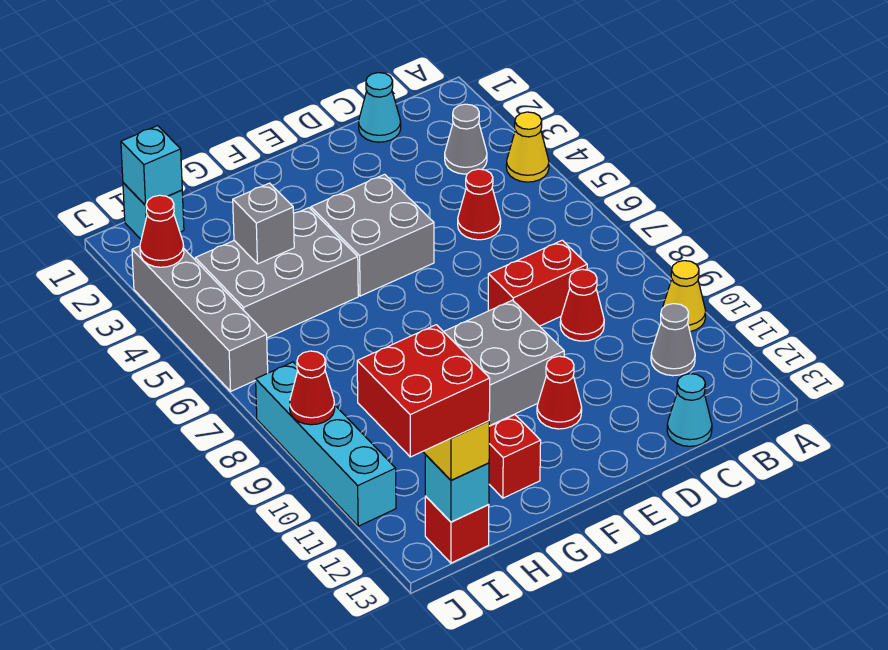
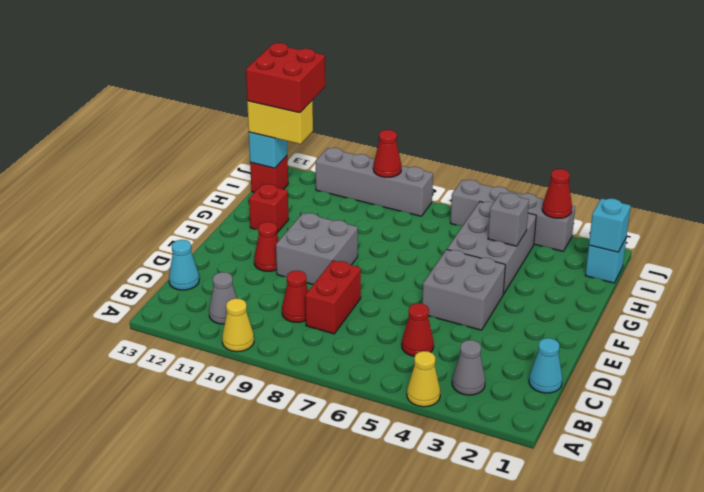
cyan brick J8:J11 level 1 -> grey brick J8:J11 level 1

